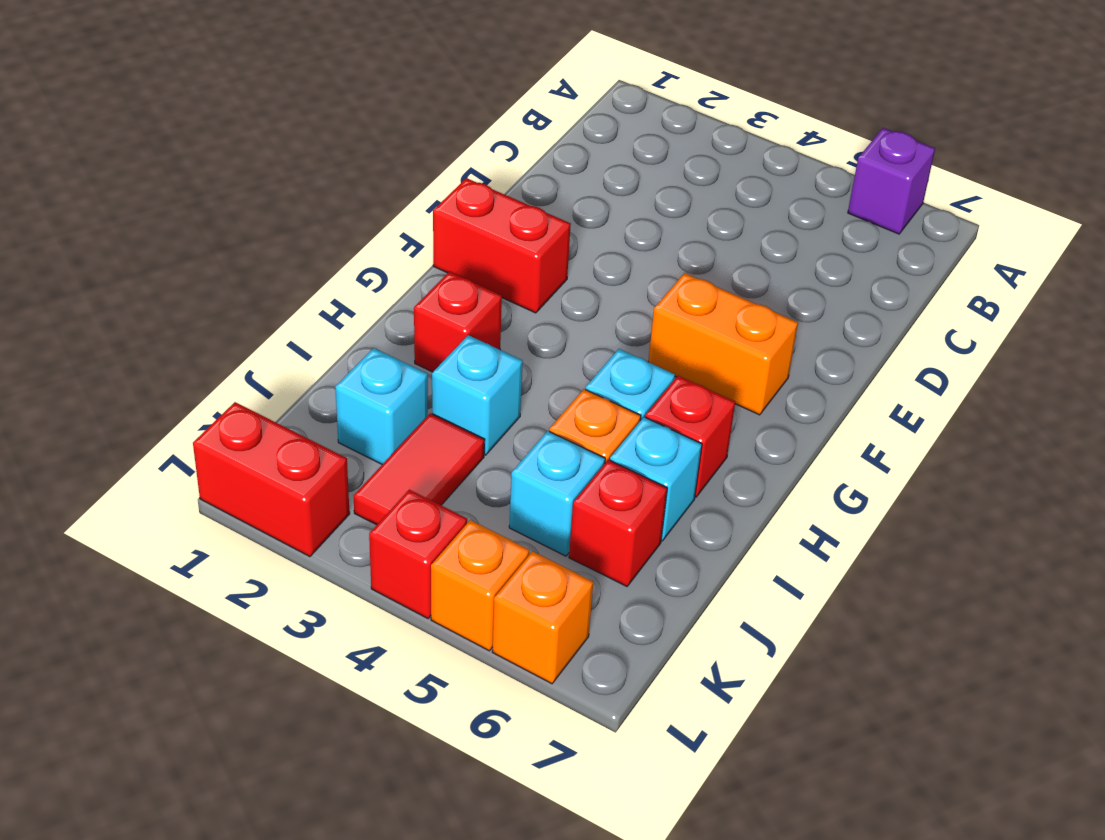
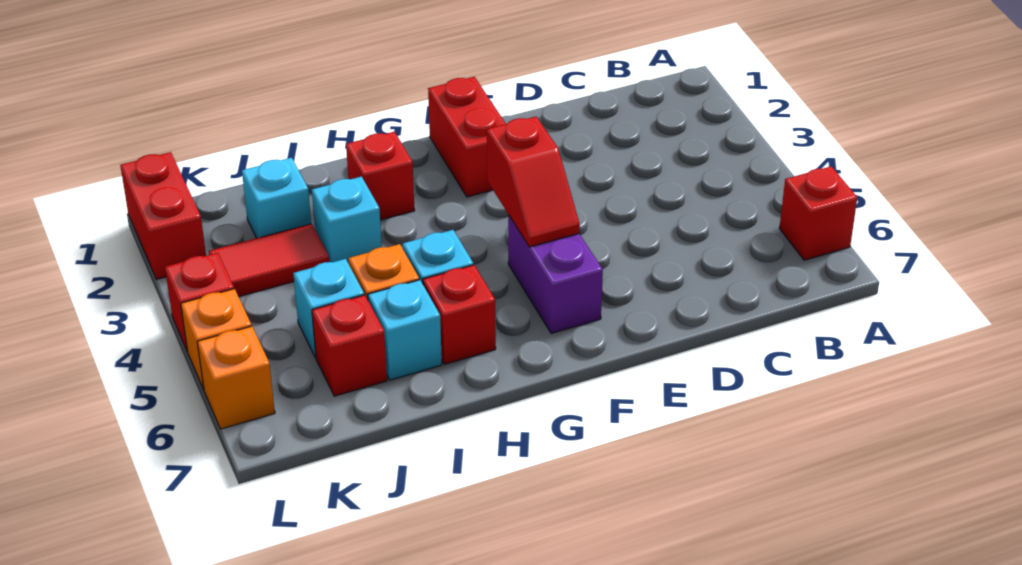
purple brick A6 level 1 -> red brick A6 level 1
none -> red slope F4:F5 level 2 top 4
orange brick F5:F6 level 1 -> purple brick F5:F6 level 1

